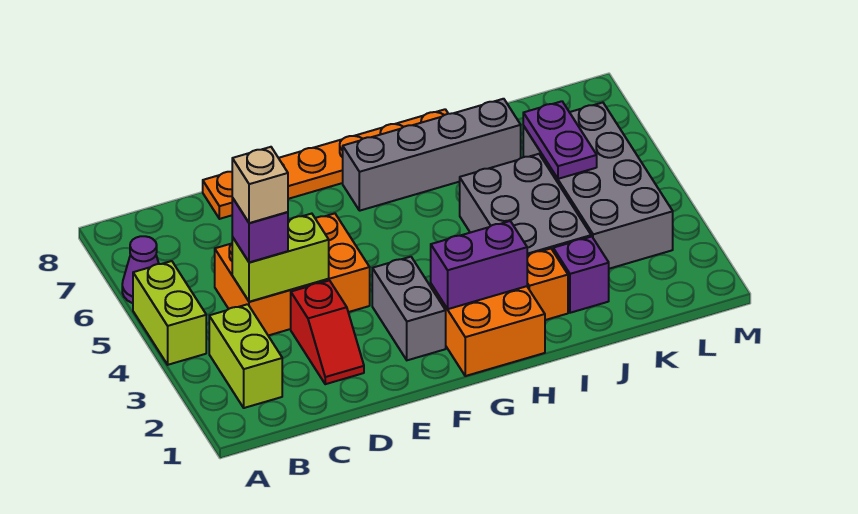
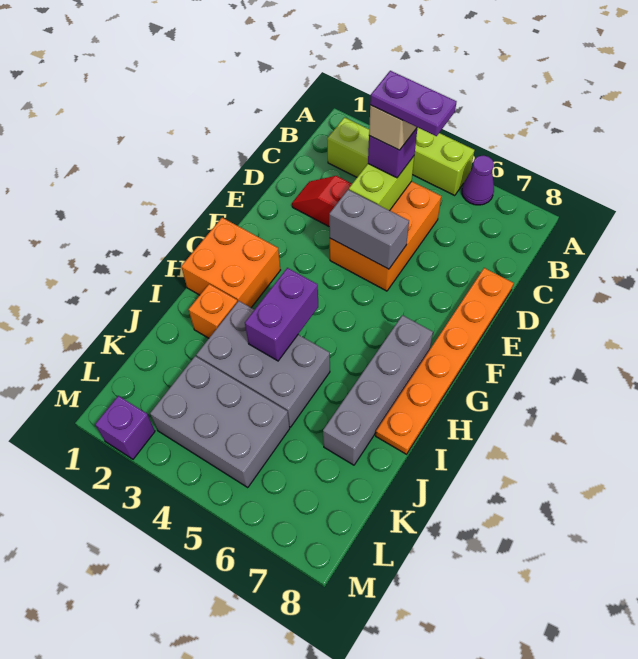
grey brick F2:F3 level 1 -> grey brick E4:E5 level 2
purple brick G2:H2 level 2 -> purple brick H4:I4 level 2
purple brick J2 level 1 -> purple brick M2 level 1
grey brick K3:L6 level 1 -> grey brick K3:L5 level 1
purple plate K5:K6 level 2 -> purple plate C4:C5 level 5

